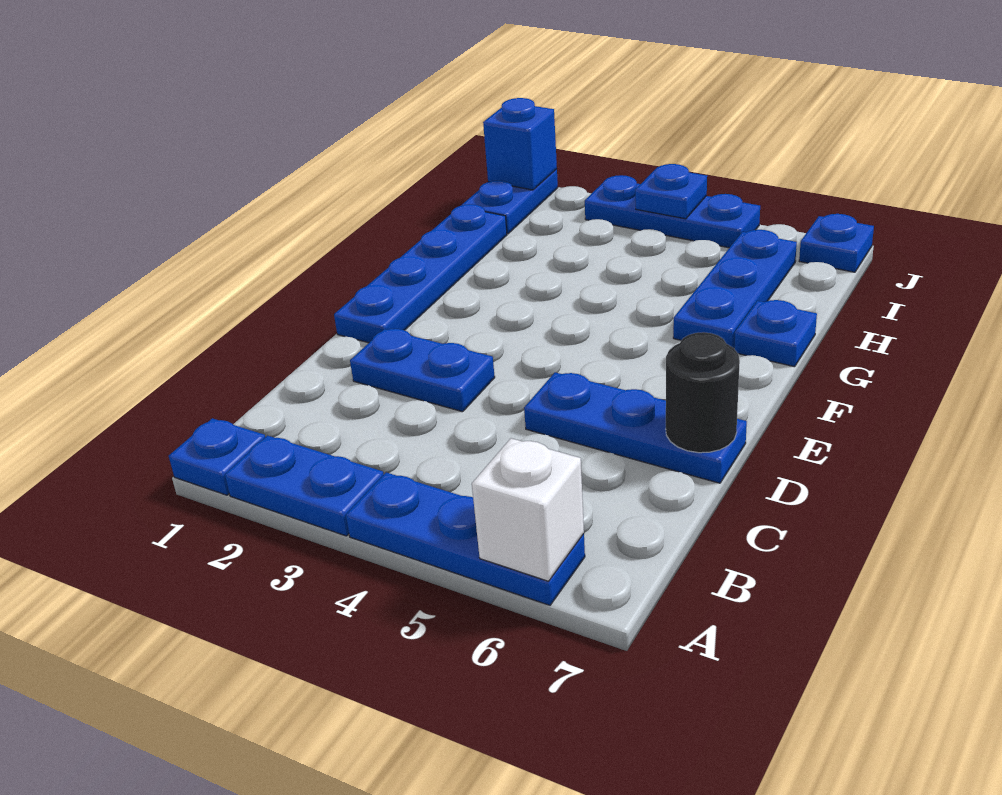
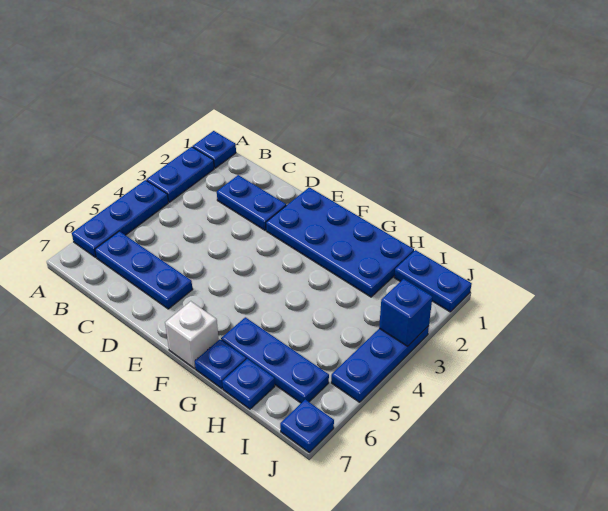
white brick A6 level 2 -> white brick F7 level 1
blue plate D2:D3 level 1 -> blue plate C2:D2 level 1
blue plate D5:D7 level 1 -> blue plate B6:D6 level 1
black round brick D7 level 2 -> none
blue plate E1:H1 level 1 -> blue plate E1:H2 level 1
blue brick J1 level 2 -> blue brick J3 level 2
blue plate J4 level 2 -> blue plate H7 level 1

